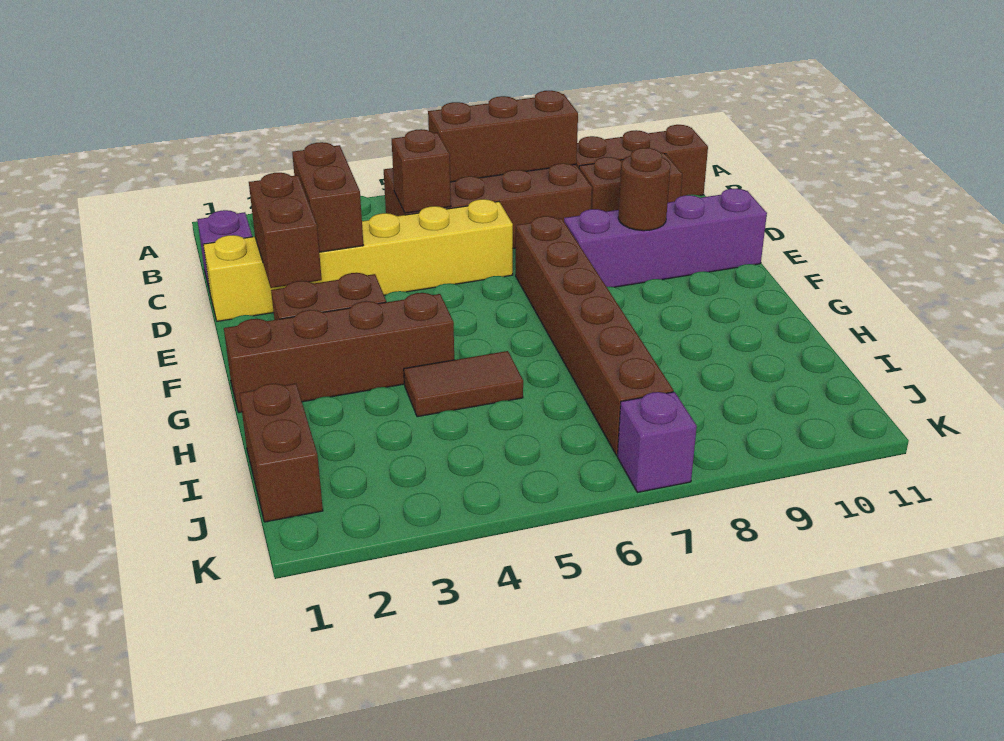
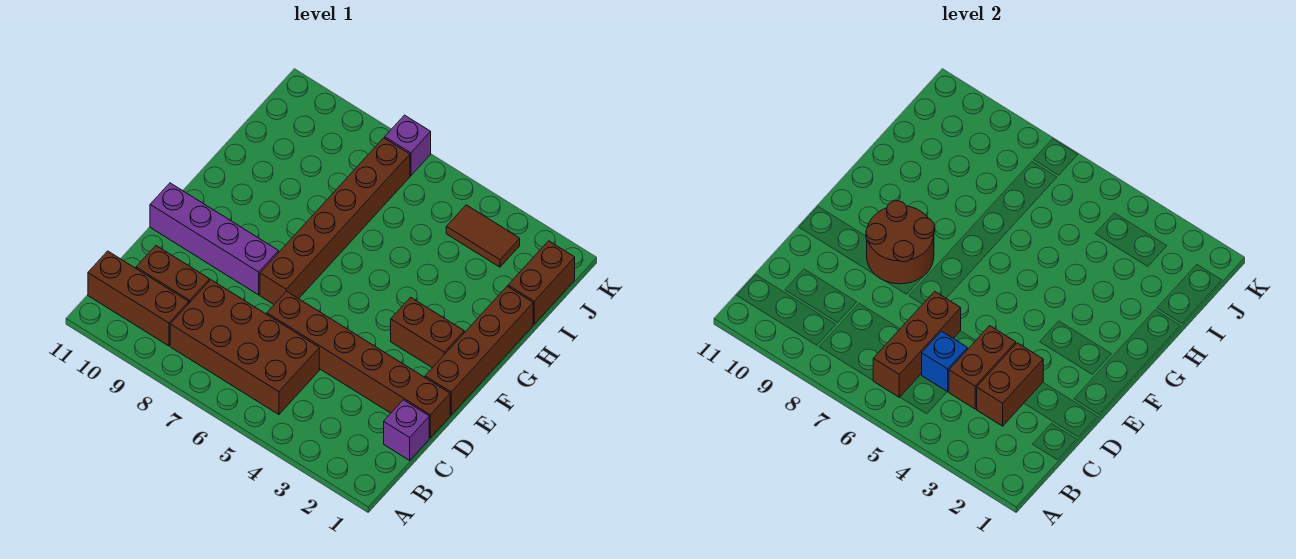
brown brick B6:B8 level 2 -> brown brick B6:D6 level 2
brown brick C5 level 2 -> blue brick C5 level 2
yellow brick D1:D6 level 1 -> brown brick D1:D6 level 1
brown brick D2:E2 level 2 -> brown brick C4:D4 level 2
brown round brick E9 level 2 -> brown round brick E8:F9 level 2
brown brick G1:G4 level 1 -> brown brick E1:H1 level 1
brown tile H4:H5 level 1 -> brown tile J3:J4 level 1

